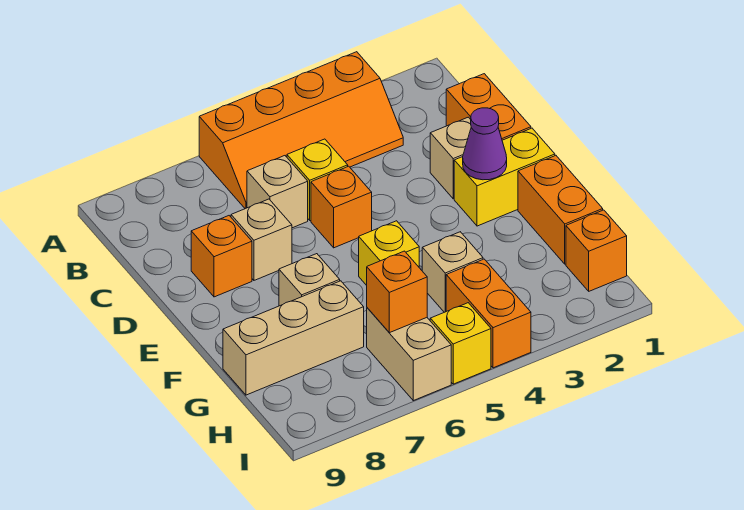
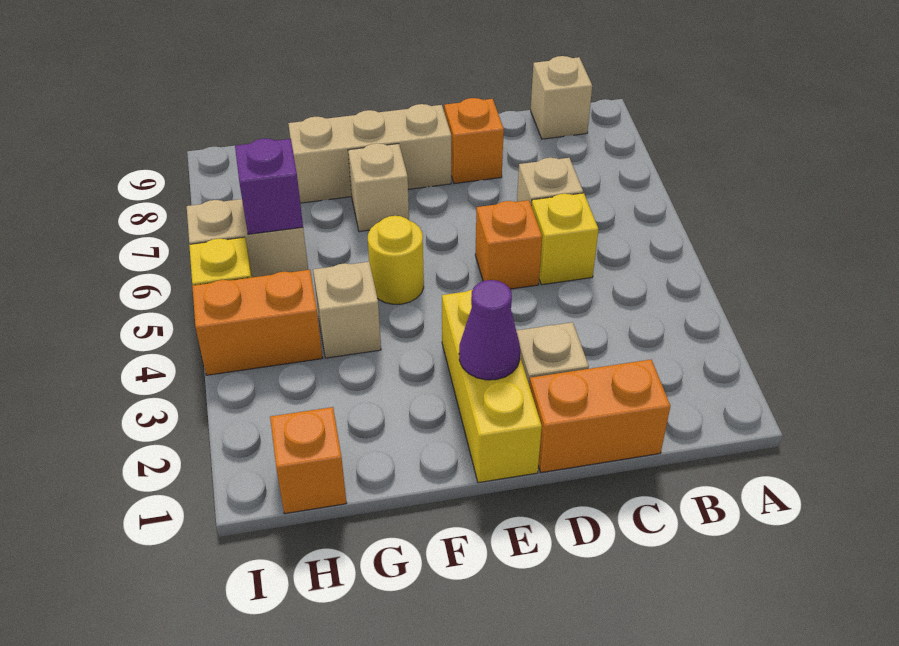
orange slope A3:B6 level 1 top A -> none
tan brick D7 level 1 -> tan brick B9 level 1
yellow brick E1:E2 level 1 -> yellow brick E1:E3 level 1
orange brick F1:G1 level 1 -> none
yellow brick F5 level 1 -> yellow round brick F5 level 1
tan brick G7:G9 level 1 -> tan brick E8:G8 level 1
orange brick H6 level 2 -> purple brick H6 level 2

